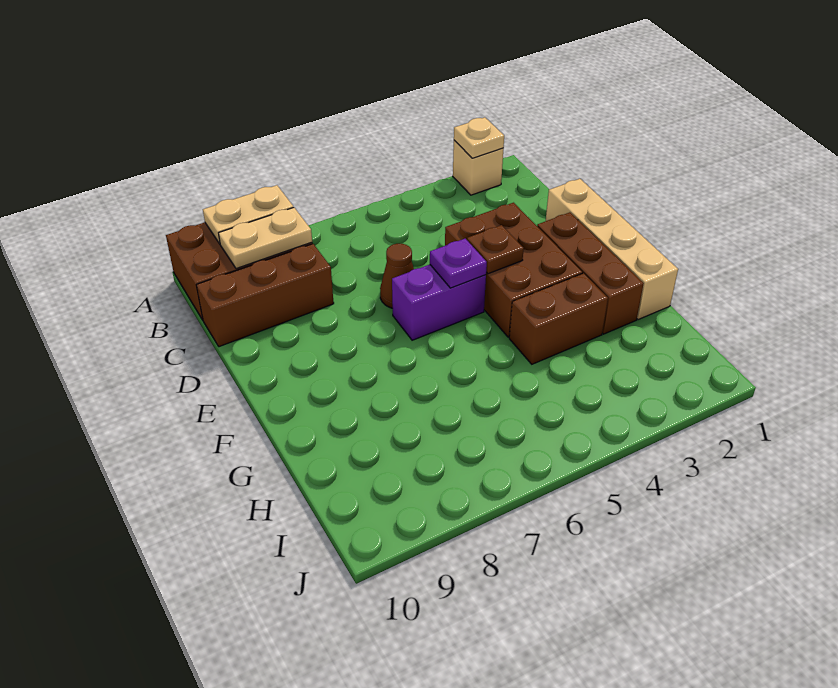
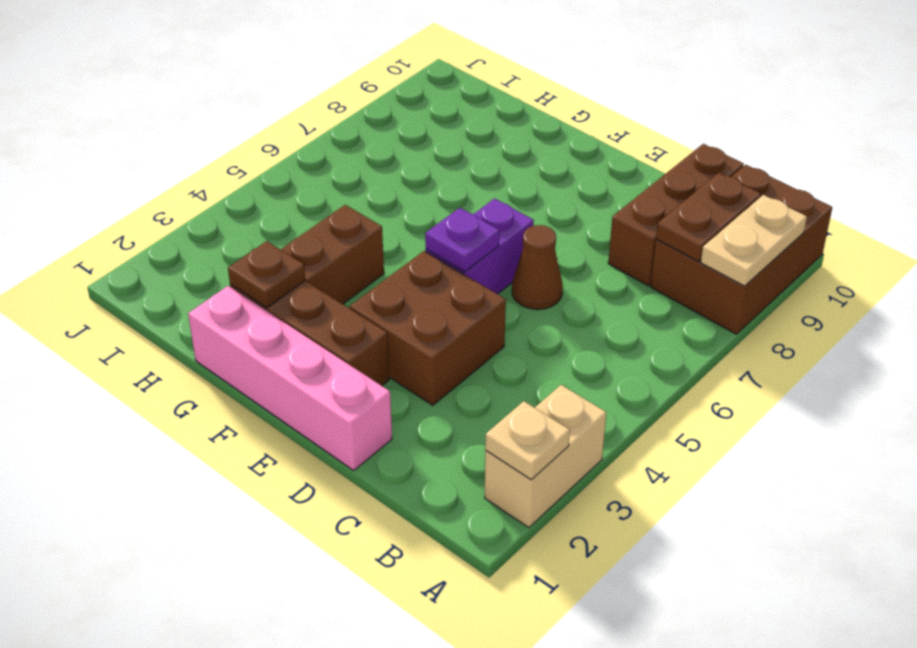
tan brick A2 level 1 -> tan brick A2:A3 level 1
tan plate B8:B9 level 2 -> brown plate B8:B9 level 2
tan brick D1:G1 level 1 -> pink brick D1:G1 level 1
brown brick D3:F4 level 1 -> brown brick D3:E4 level 1
brown plate E4 level 2 -> brown plate G2 level 2

